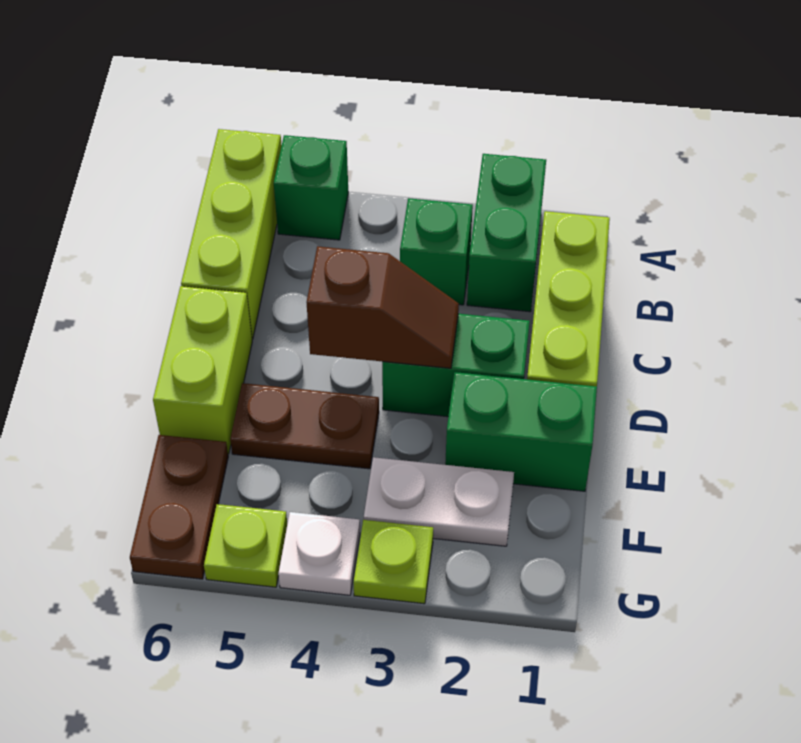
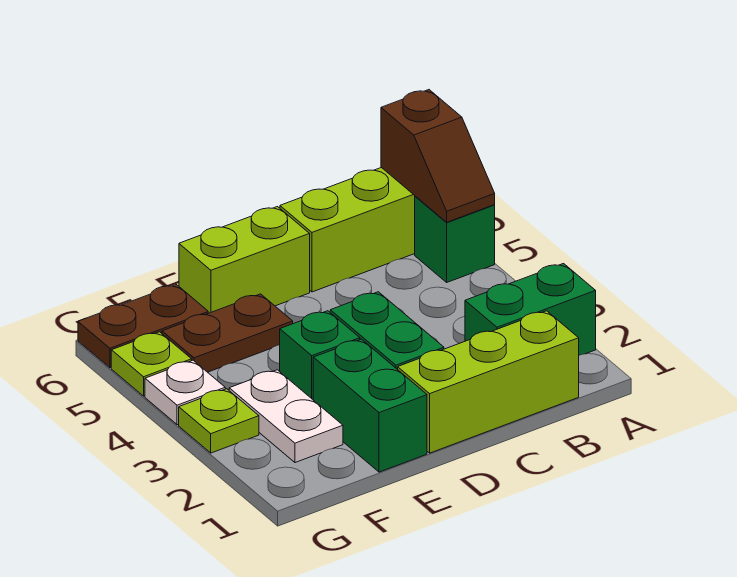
green brick B3 level 1 -> green brick E3 level 1
brown slope D3:D4 level 2 top 4 -> brown slope A5:A6 level 2 top 6
brown plate E4:E5 level 1 -> brown plate E5:F5 level 1

